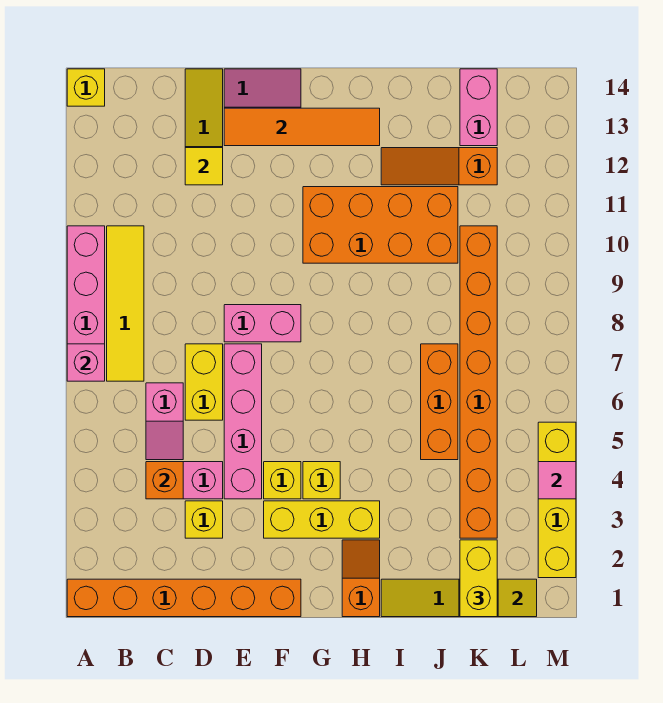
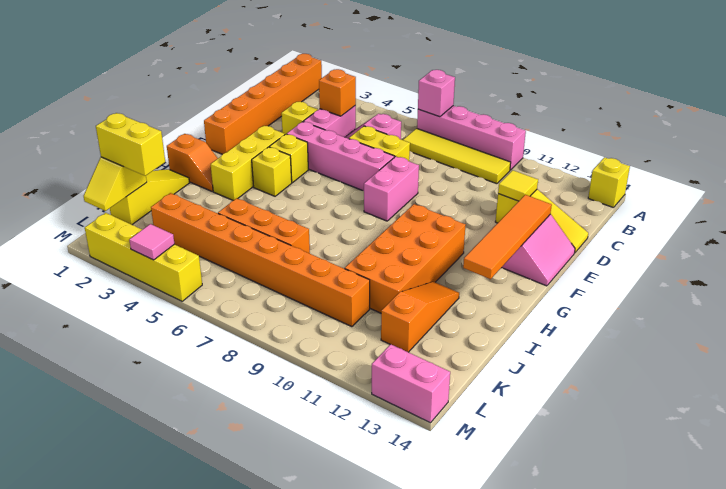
pink brick K13:K14 level 1 -> pink brick M13:M14 level 1

